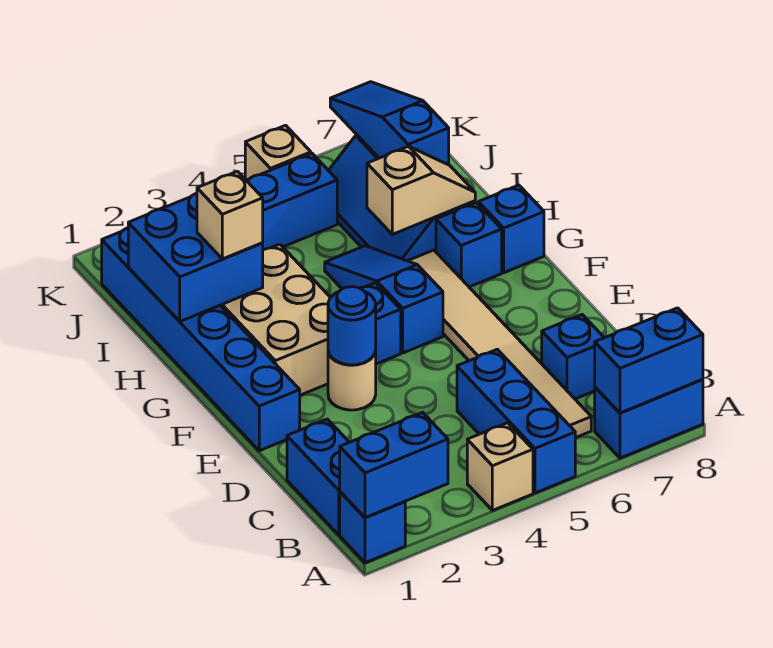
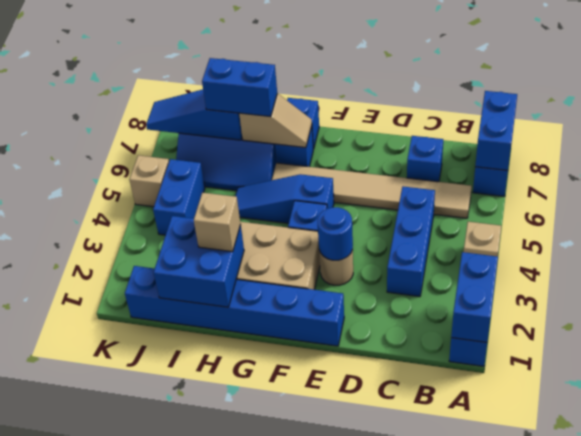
blue brick A5:C5 level 1 -> blue brick C3:C5 level 1
blue brick B1:C1 level 1 -> blue brick H7:I7 level 3
tan slope H6:H7 level 2 top 6 -> tan slope G7:H7 level 2 top H

